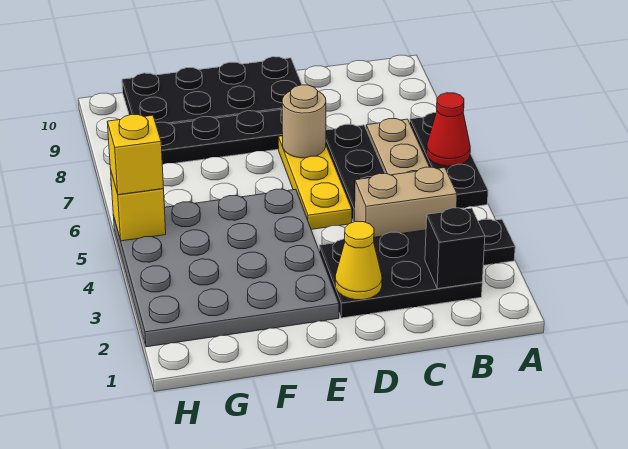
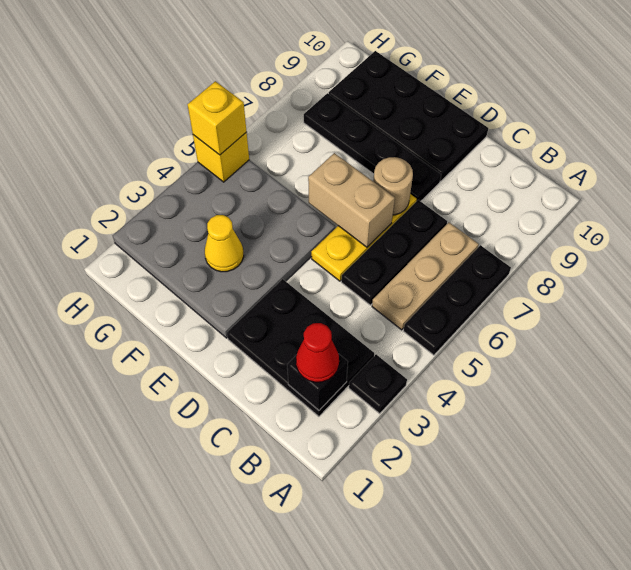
red cone A6 level 2 -> red cone B2 level 3
tan brick B4:C4 level 1 -> tan brick D6:E6 level 2
yellow cone D2 level 2 -> yellow cone F3 level 2

